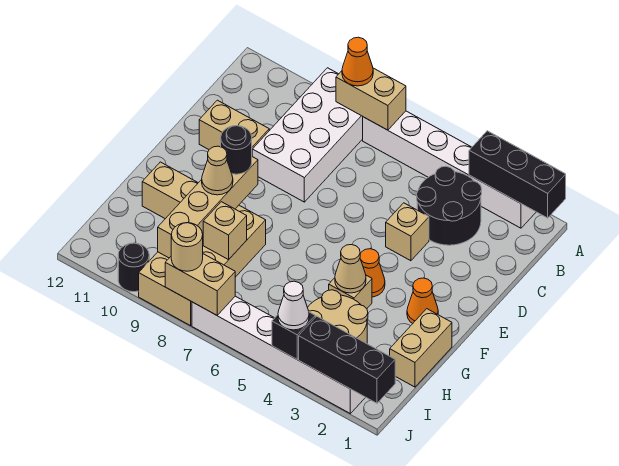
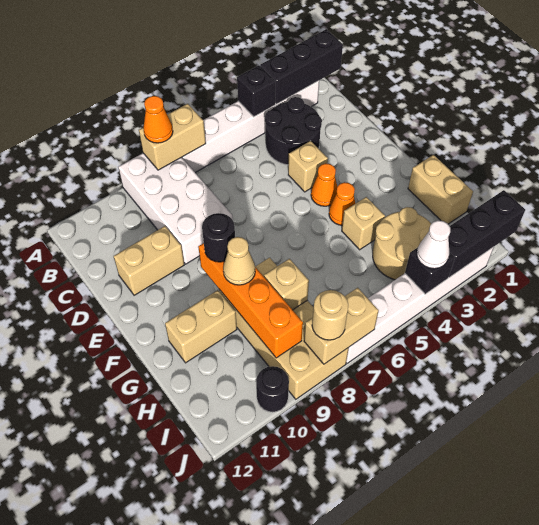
none -> black brick A4 level 2
orange cone F2 level 1 -> orange cone E4 level 1
tan brick F9:I9 level 2 -> orange brick F9:I9 level 2
tan cone G4 level 2 -> none

